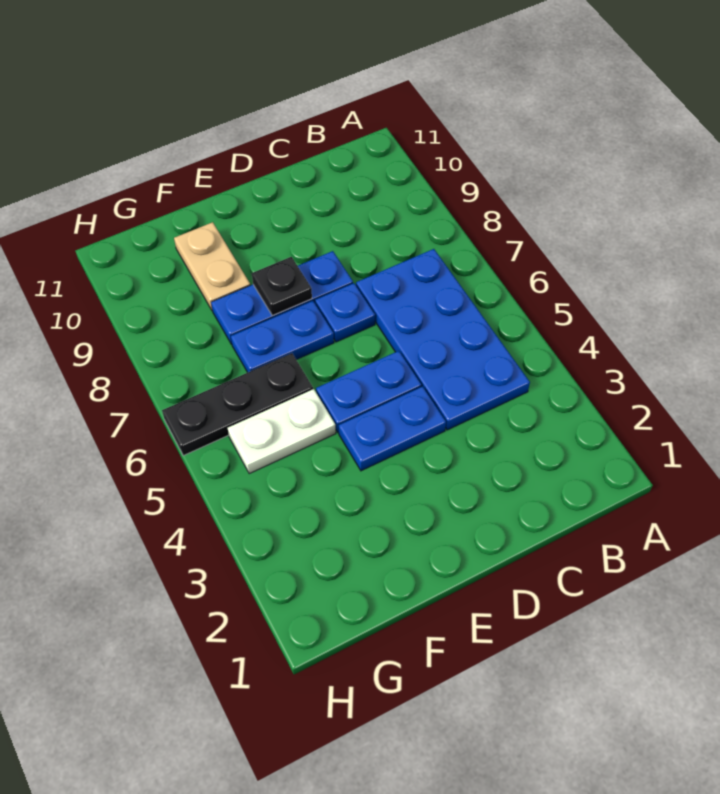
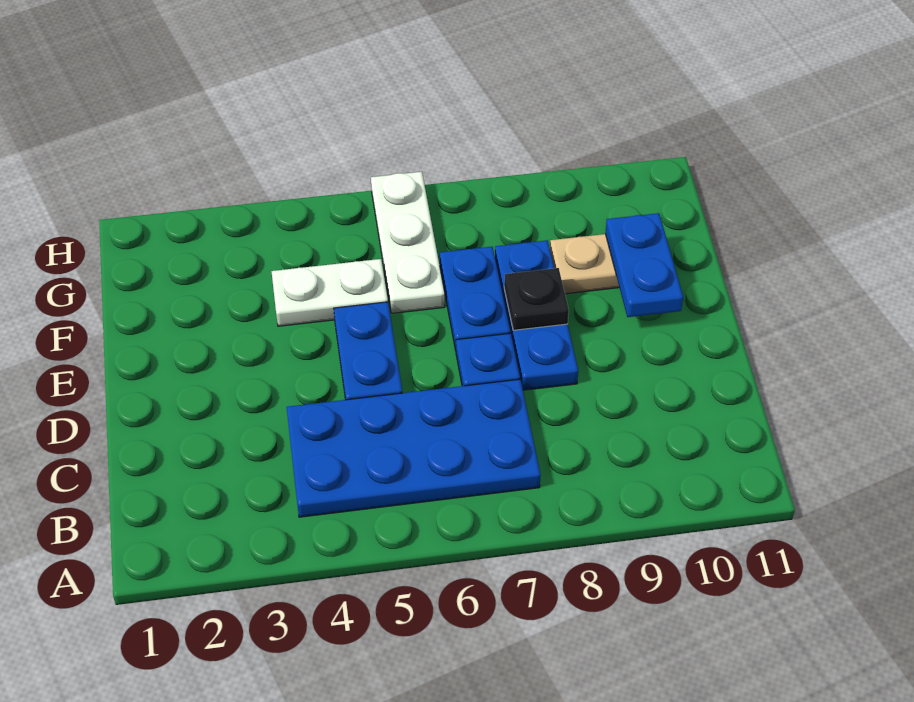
blue plate D4:E4 level 1 -> blue plate E10:F10 level 2
white plate F5:G5 level 1 -> white plate F4:F5 level 1
black plate F6:H6 level 1 -> white plate F6:H6 level 1

